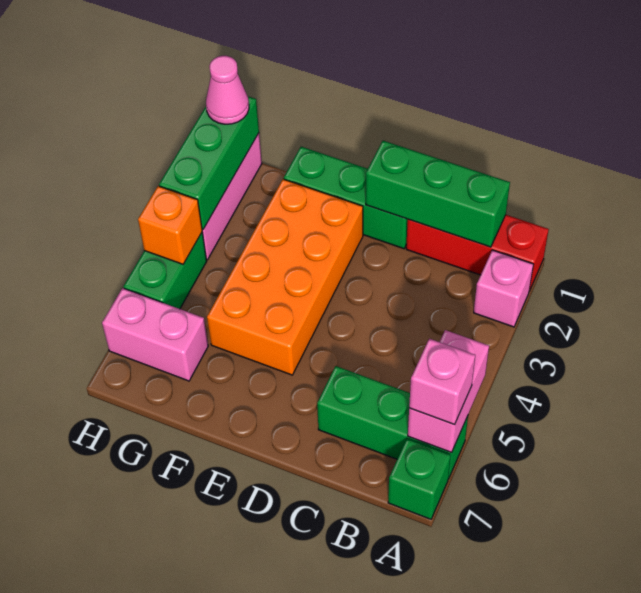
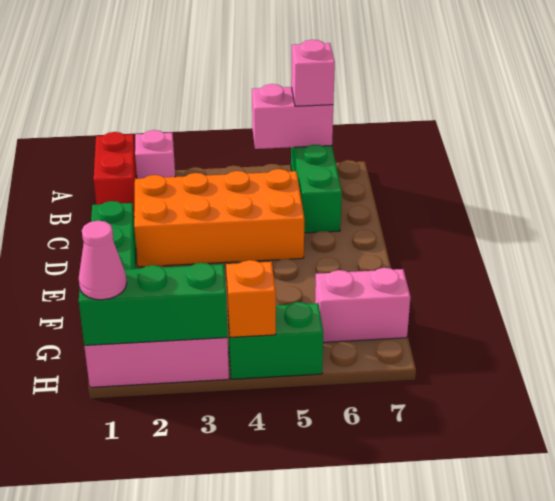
red brick A1:C1 level 1 -> red brick A1:B1 level 1
green brick A7 level 1 -> none
green brick B1:D1 level 2 -> none
orange brick E2:F5 level 1 -> orange brick C2:D5 level 1
pink brick G6:H6 level 1 -> pink brick G6:G7 level 1

